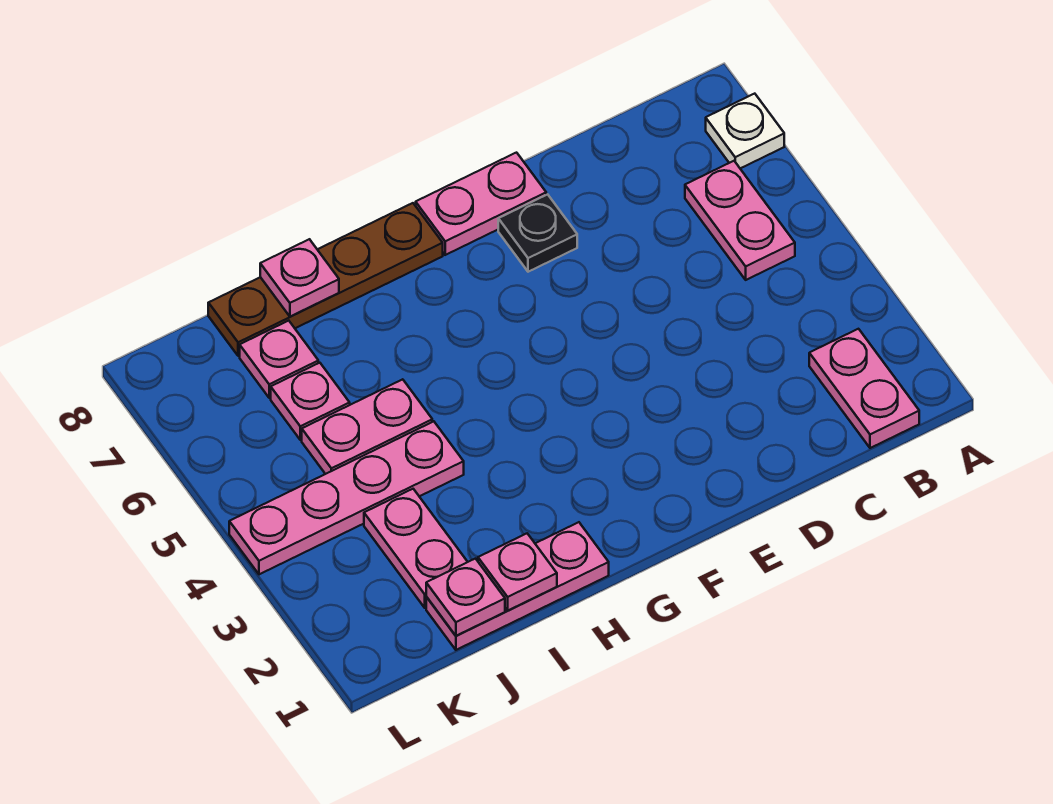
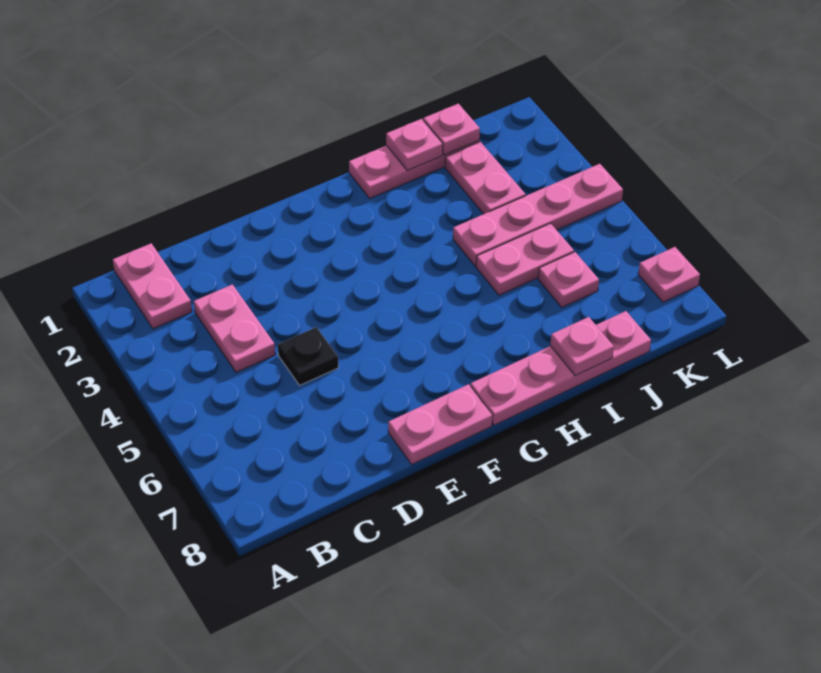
white plate A7 level 1 -> none
pink plate B5:B6 level 1 -> pink plate C3:C4 level 1
black plate E7 level 1 -> black plate D5 level 1
brown plate G8:J8 level 1 -> pink plate G8:J8 level 1
pink plate J7 level 1 -> pink plate L7 level 1

